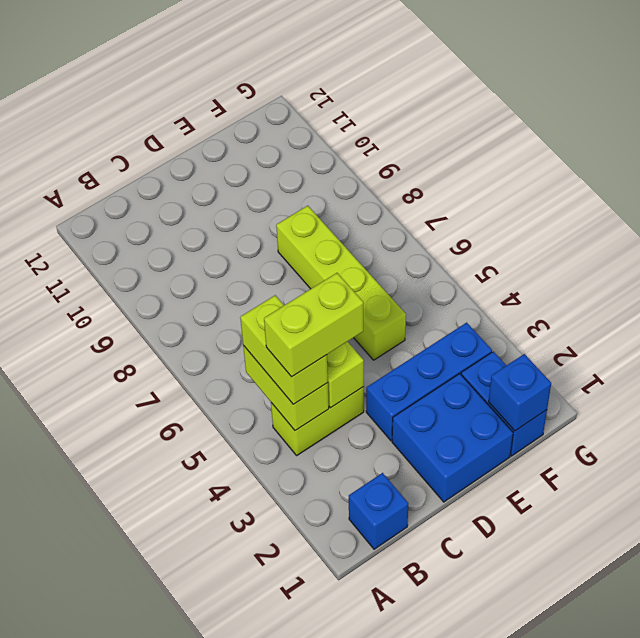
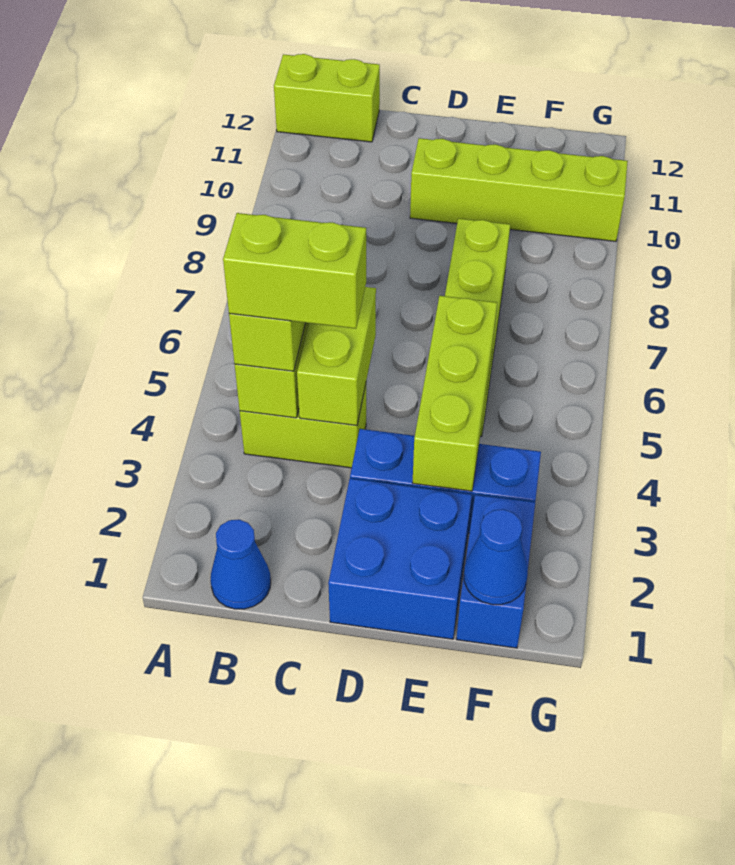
none -> lime brick A12:B12 level 1
blue brick B1 level 1 -> blue cone B1 level 1
none -> lime brick D10:G10 level 1
none -> lime brick E3:E5 level 2
blue brick F1 level 2 -> blue cone F1 level 2

